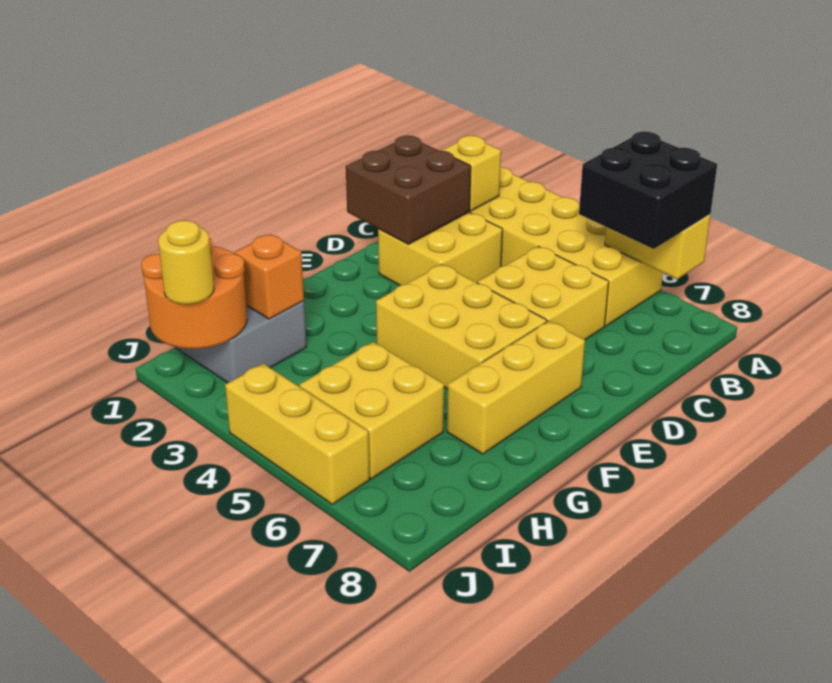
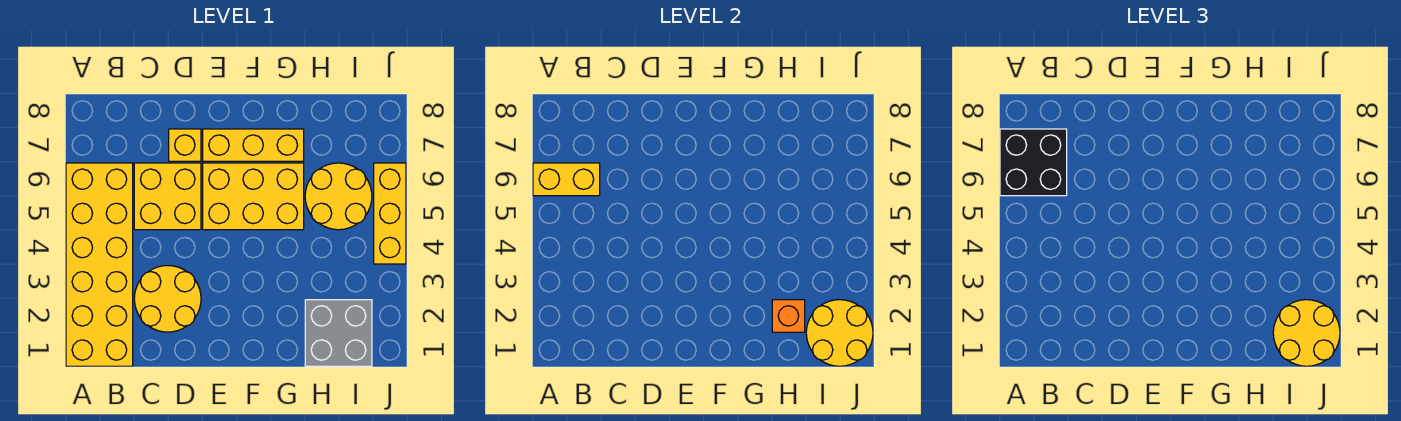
yellow brick A6:A7 level 2 -> yellow brick A6:B6 level 2
yellow brick B2 level 2 -> yellow brick D7 level 1
brown brick C1:D2 level 2 -> none
yellow brick C2:D3 level 1 -> yellow round brick C2:D3 level 1
yellow brick E4:F6 level 1 -> yellow brick E5:G6 level 1
yellow brick H5:I6 level 1 -> yellow round brick H5:I6 level 1
orange round brick I1:J2 level 2 -> yellow round brick I1:J2 level 2
yellow round brick J2 level 3 -> yellow round brick I1:J2 level 3

